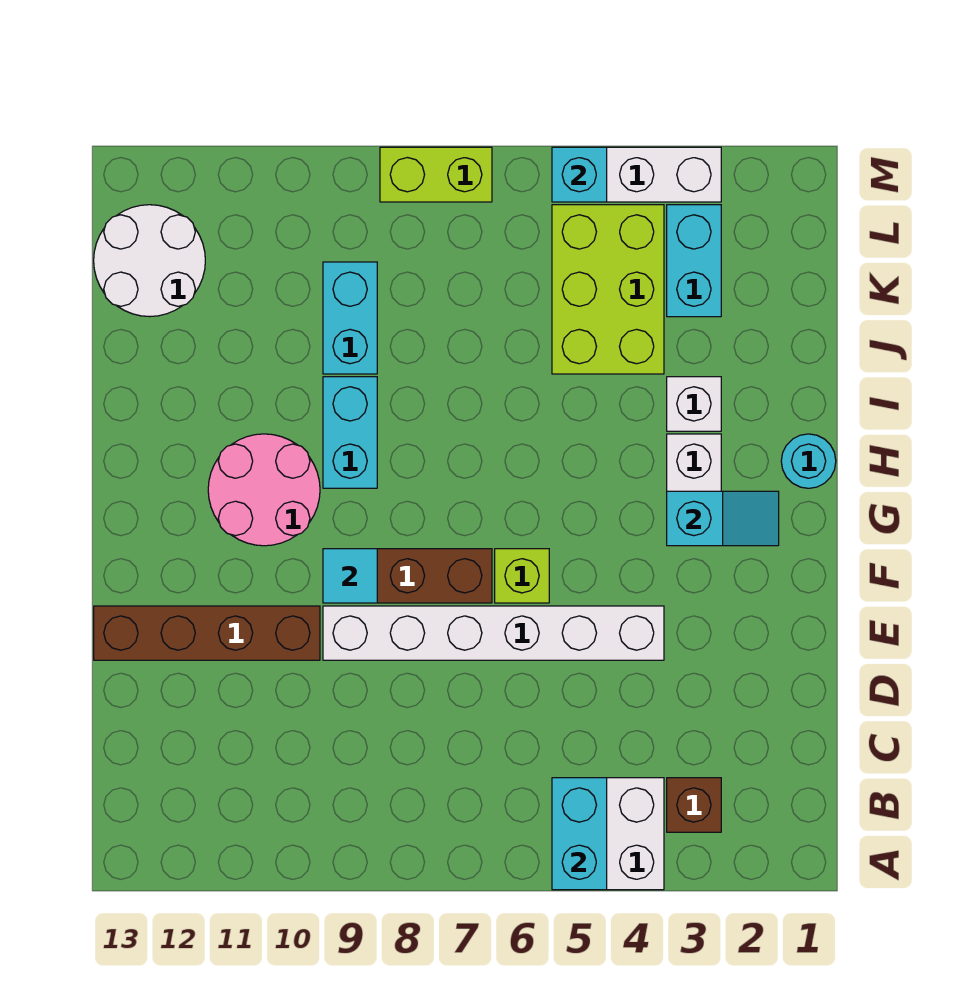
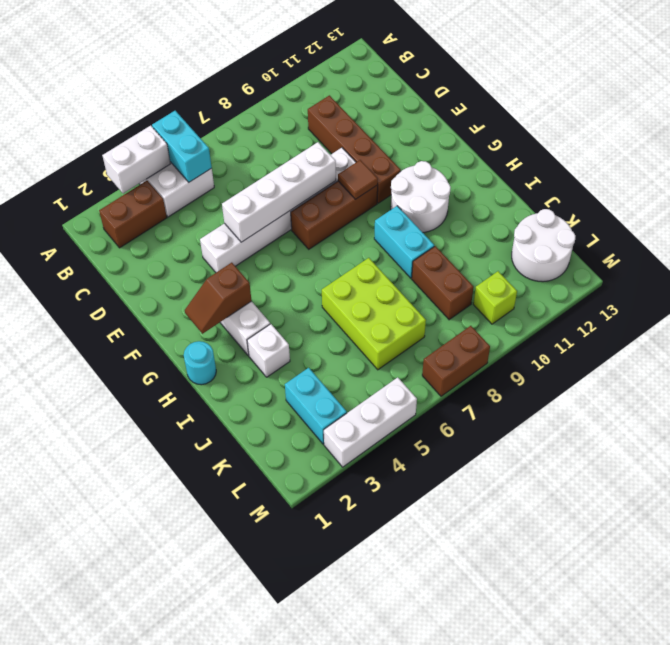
none -> white brick A3:A4 level 2
brown brick B3 level 1 -> brown brick B2:B3 level 1
none -> white brick E5:E8 level 2
brown brick E10:E13 level 1 -> brown brick C10:F10 level 1
lime brick F6 level 1 -> lime brick L10 level 1
cyan tile F9 level 2 -> brown tile F9 level 2
cyan slope G2:G3 level 2 top 3 -> brown slope G2:G3 level 2 top 3
pink round brick G10:H11 level 1 -> white round brick G10:H11 level 1
lime brick J4:L5 level 1 -> lime brick I6:K7 level 1
cyan brick J9:K9 level 1 -> brown brick J9:K9 level 1
cyan brick M5 level 2 -> none
lime brick M7:M8 level 1 -> brown brick M7:M8 level 1

